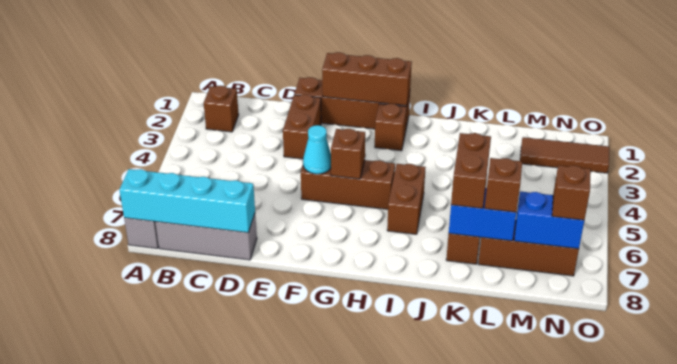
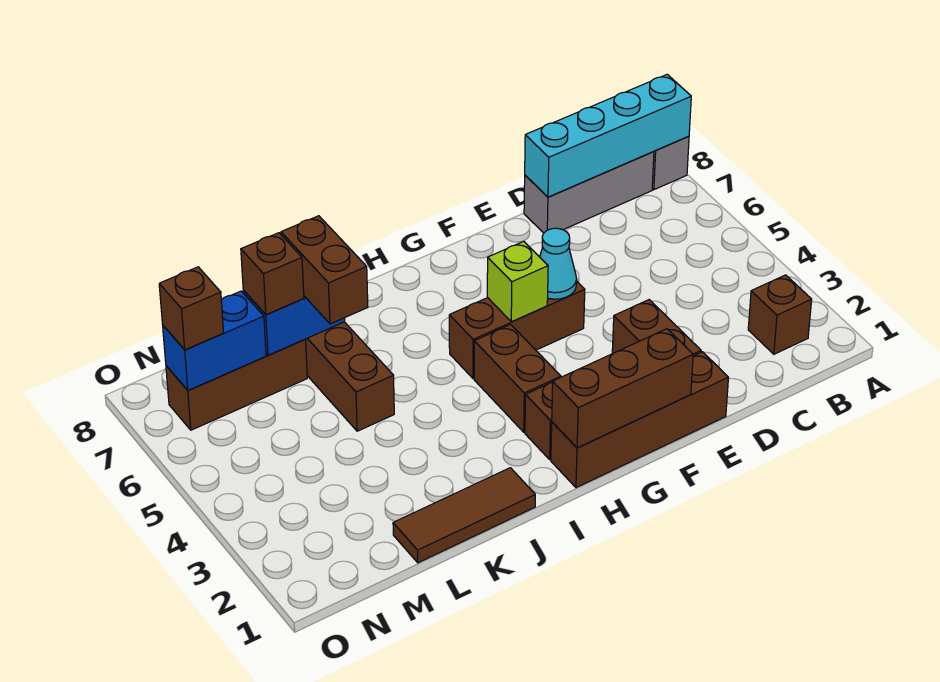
brown brick G5 level 2 -> lime brick G5 level 2
brown brick I5:I6 level 1 -> brown brick H3:H4 level 1
brown tile M2:O2 level 1 -> brown tile J1:L1 level 1

